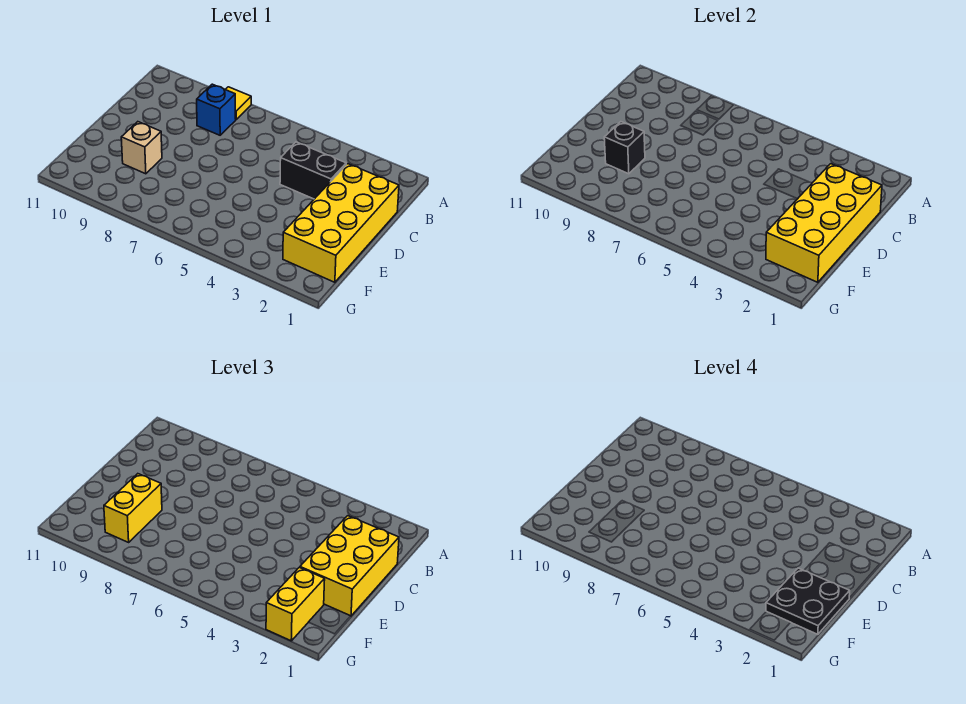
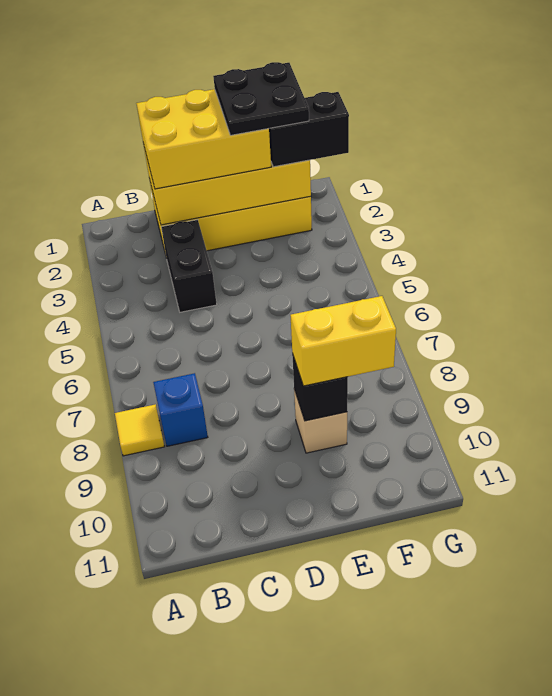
yellow brick F2:G2 level 3 -> black brick F2:G2 level 3

